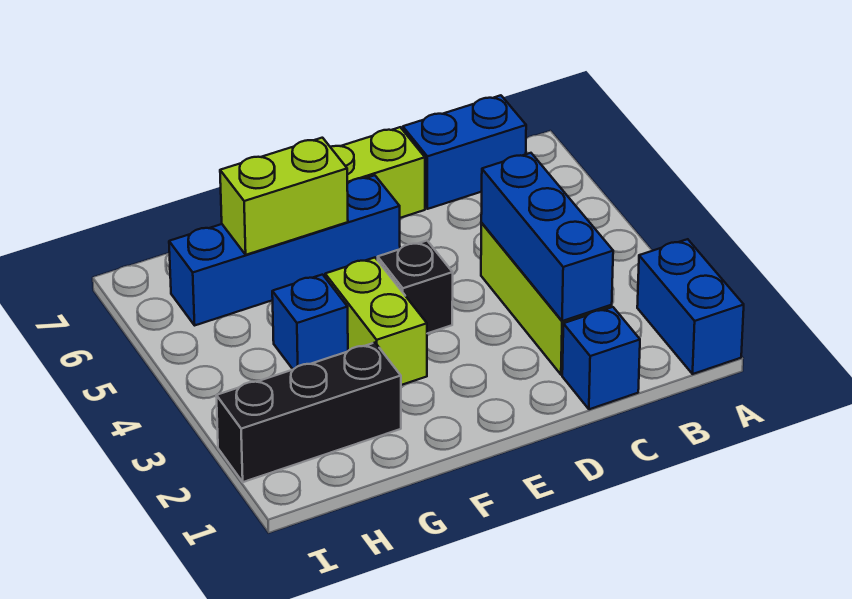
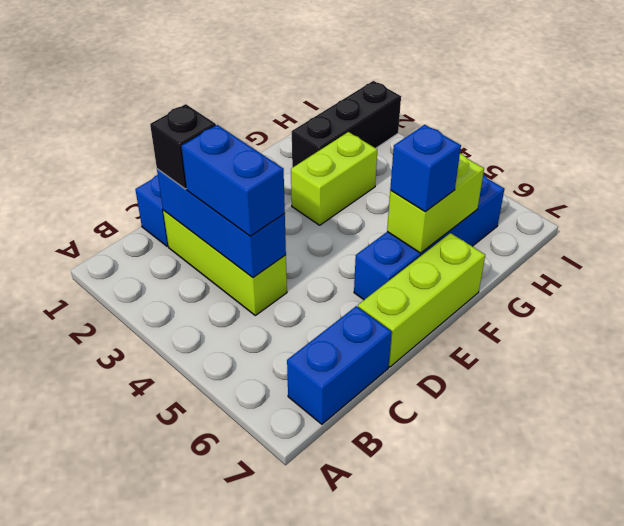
blue brick A1:A2 level 1 -> blue brick C3:C4 level 3
black brick E4 level 1 -> black brick C2 level 3
lime brick F3:F4 level 1 -> lime brick F3:G3 level 1
blue brick G4 level 1 -> blue brick F6 level 3

